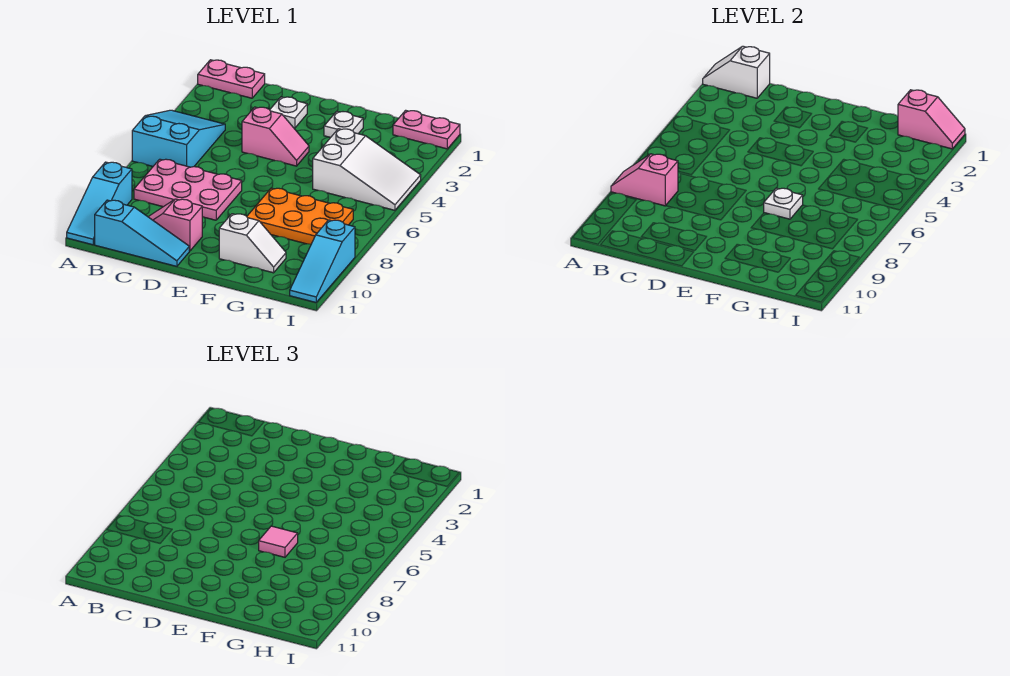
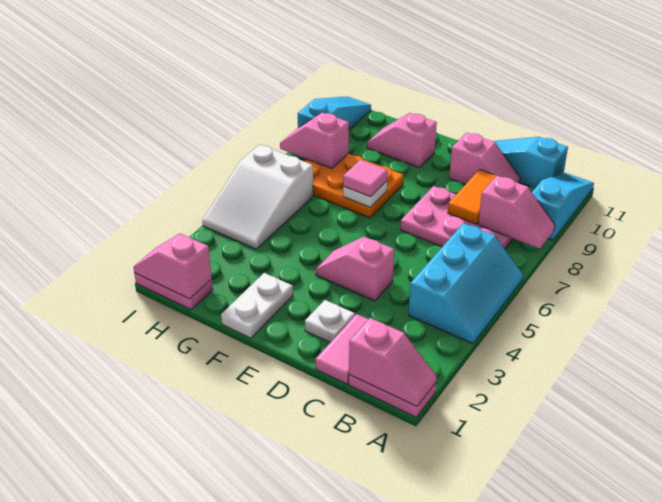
white slope A1:B1 level 2 top B -> pink slope A1:B1 level 2 top B
cyan slope A4:B6 level 1 top 6 -> cyan slope A4:B6 level 1 top B
none -> pink tile C1:C2 level 1
none -> orange tile C8:C9 level 2
white plate F2 level 1 -> white plate F1:F2 level 1
white slope F10:G10 level 1 top F -> pink slope F10:G10 level 1 top F
white slope G4:I5 level 1 top G -> white slope H4:I6 level 1 top 6
none -> pink slope H8:I8 level 2 top H

